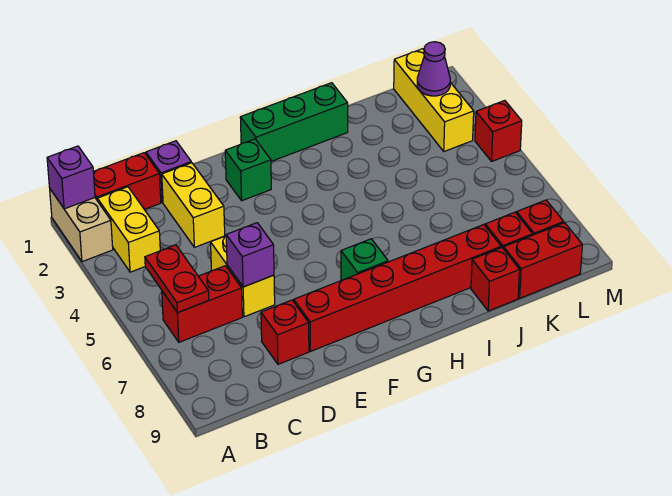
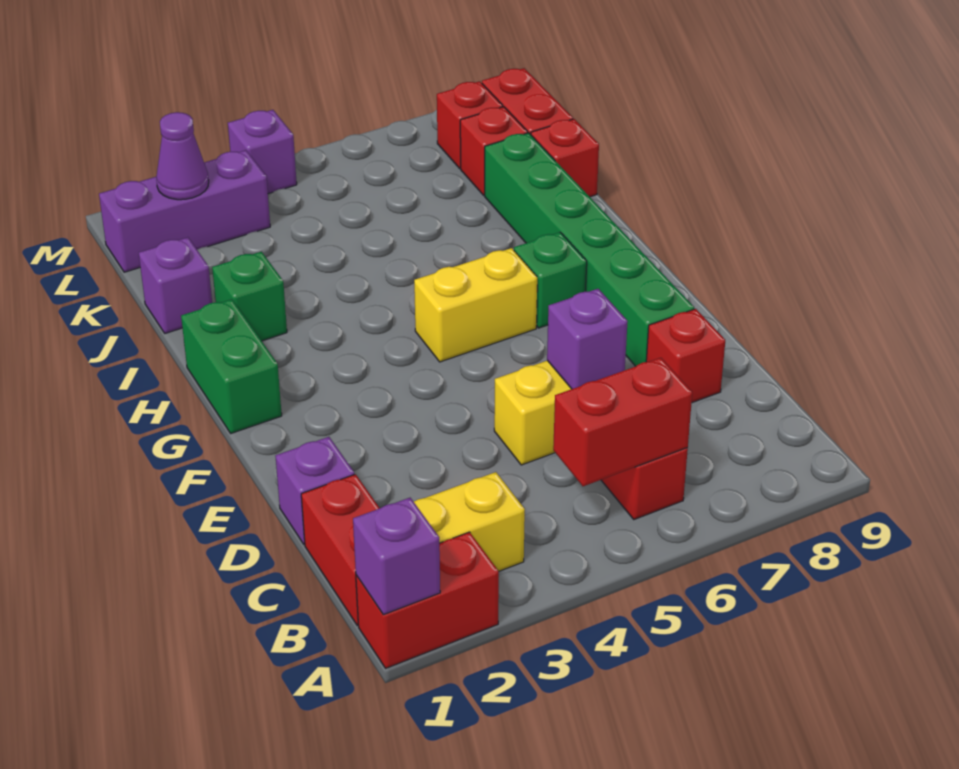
tan brick A1:A2 level 1 -> red brick A1:A2 level 1
red plate B5:B6 level 2 -> red brick B5:B6 level 2
yellow brick D2:D3 level 1 -> yellow brick G5:G6 level 1
red brick E8:J8 level 1 -> green brick E8:J8 level 1
green brick F2 level 1 -> green brick I2 level 1
green brick G1:I1 level 1 -> green brick G1:H1 level 1
none -> purple brick J1 level 1
yellow brick L1:L3 level 1 -> purple brick L1:L3 level 1
red brick M4 level 1 -> purple brick M4 level 1

